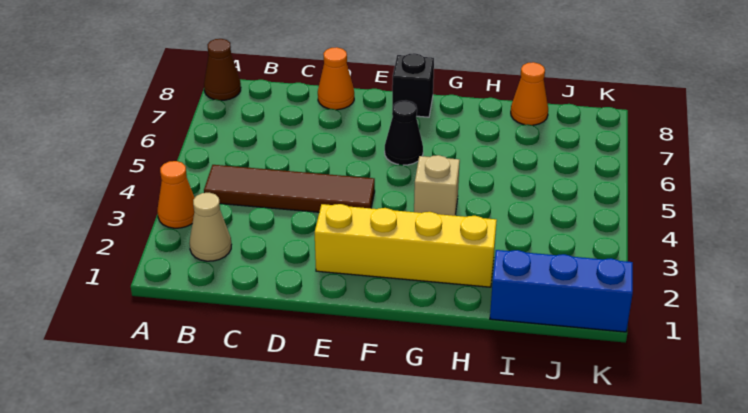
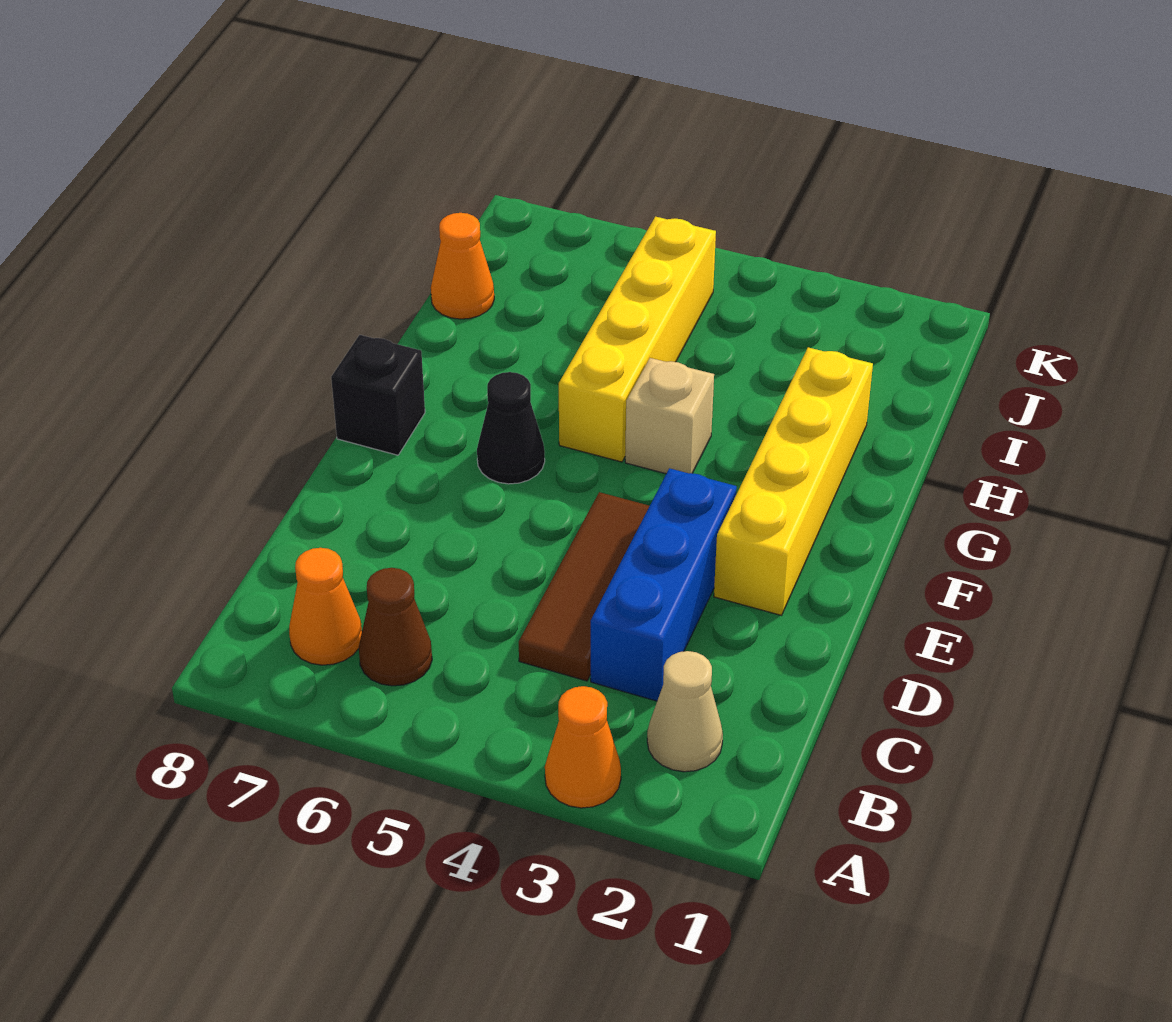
brown cone A8 level 1 -> brown cone B6 level 1
brown tile B4:E4 level 1 -> brown tile C4:E4 level 1
orange cone D8 level 1 -> orange cone B7 level 1
none -> yellow brick G5:J5 level 1
blue brick I1:K1 level 1 -> blue brick C3:E3 level 1

